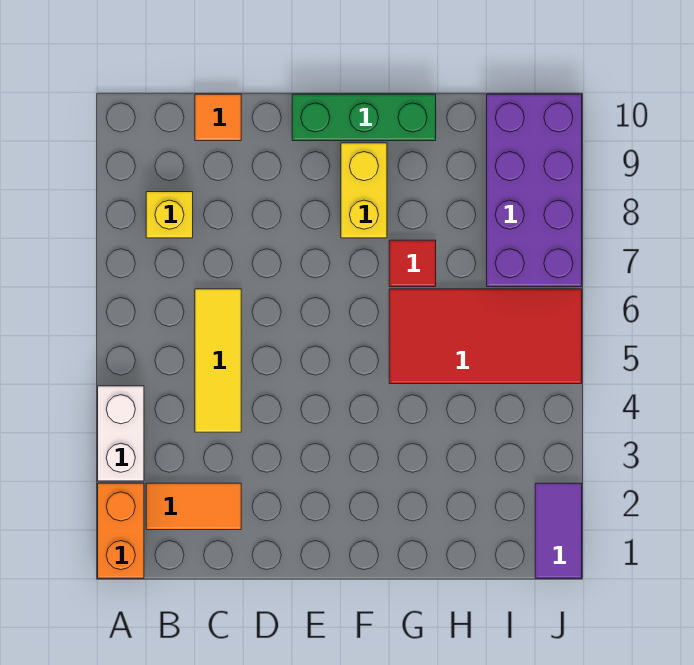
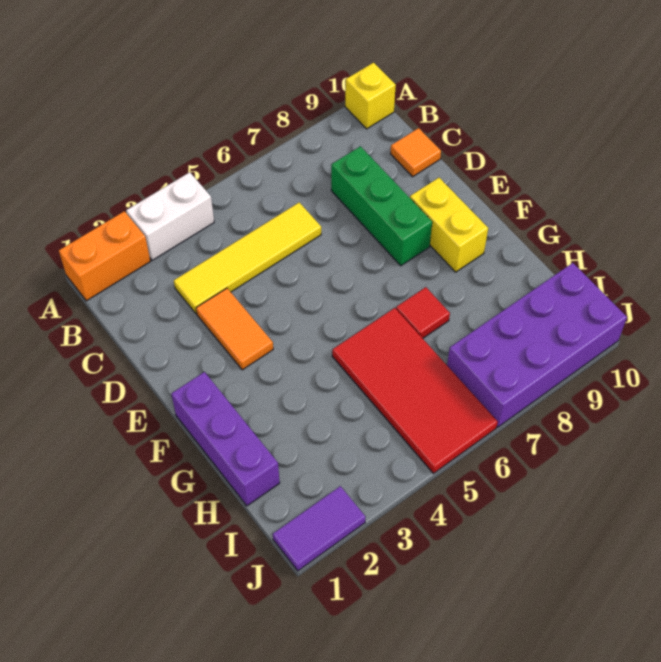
orange tile B2:C2 level 1 -> orange tile D3:E3 level 1
yellow brick B8 level 1 -> yellow brick A10 level 1
yellow tile C4:C6 level 1 -> yellow tile C3:C6 level 1
green brick E10:G10 level 1 -> green brick C8:E8 level 1
none -> purple brick F1:H1 level 1
yellow brick F8:F9 level 1 -> yellow brick E9:F9 level 1

